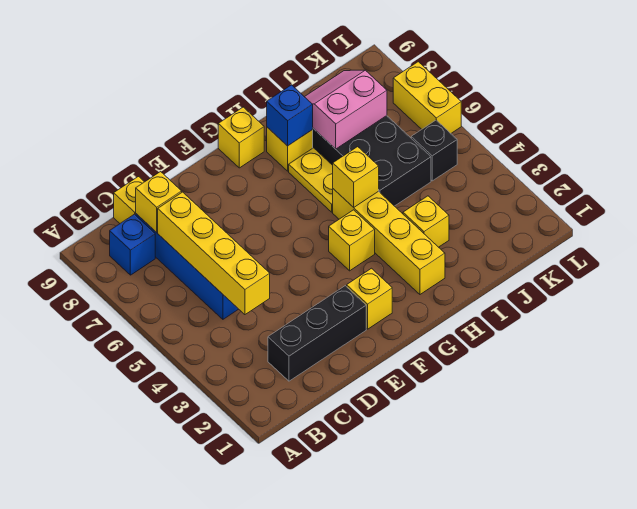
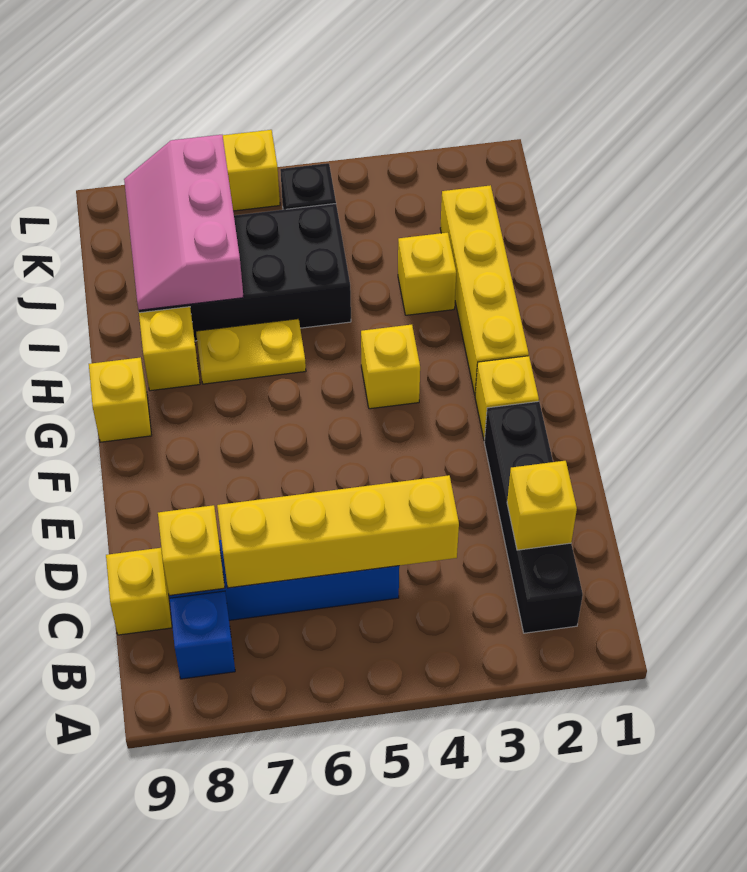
black brick C2:E2 level 1 -> black brick B2:E2 level 1
yellow brick H2:H5 level 1 -> yellow brick G2:J2 level 1
yellow brick H5 level 2 -> yellow brick C2 level 2
blue brick H8 level 2 -> none
pink slope I7:J8 level 2 top 7 -> pink slope I7:K8 level 2 top 7

